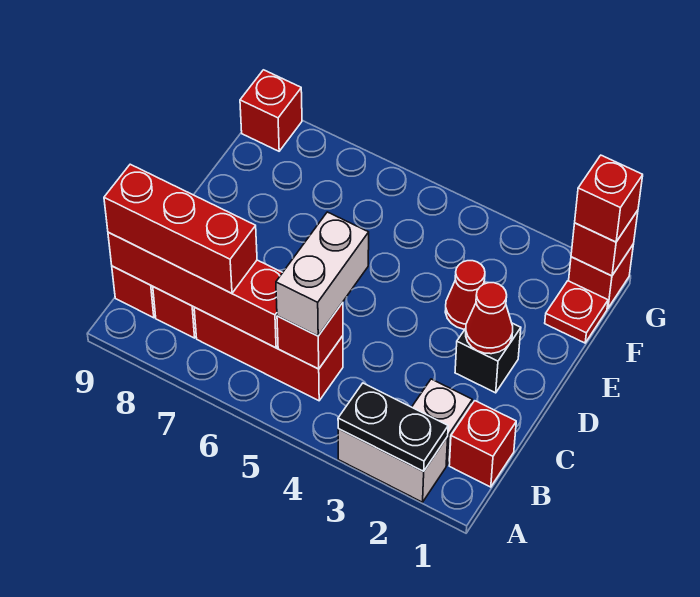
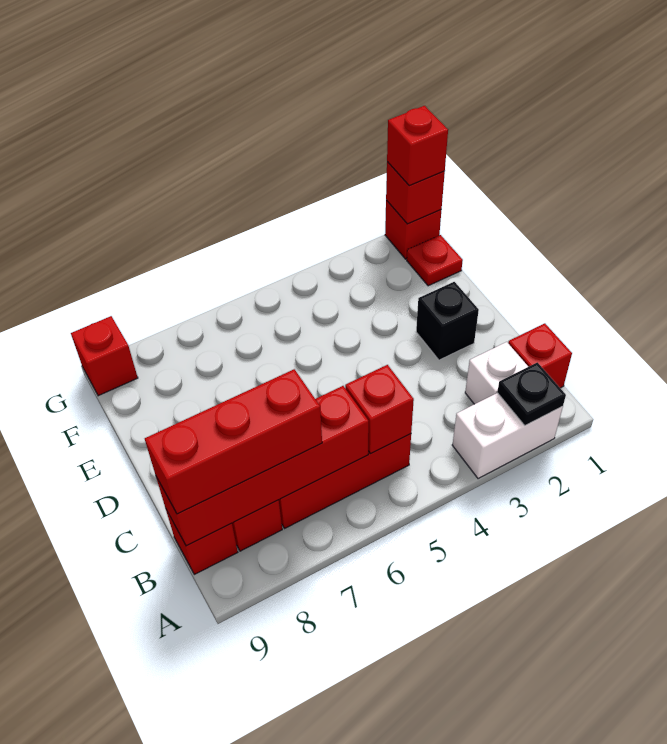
black plate A2:A3 level 2 -> black plate A2 level 2
white brick B5:C5 level 3 -> none
red cone D2 level 2 -> none
red cone E3 level 1 -> none

